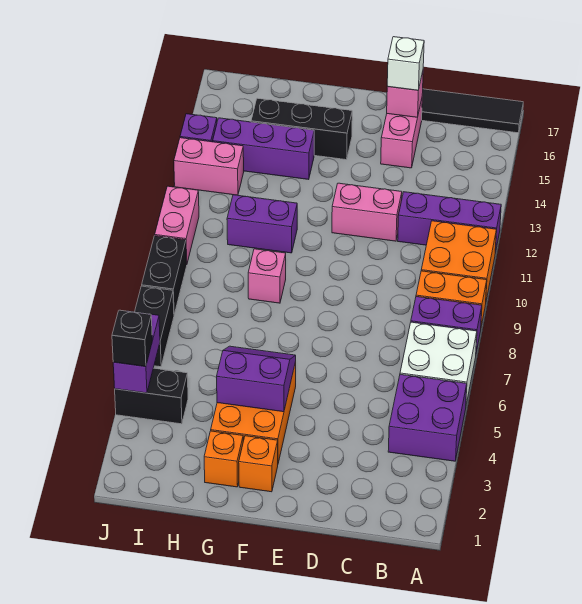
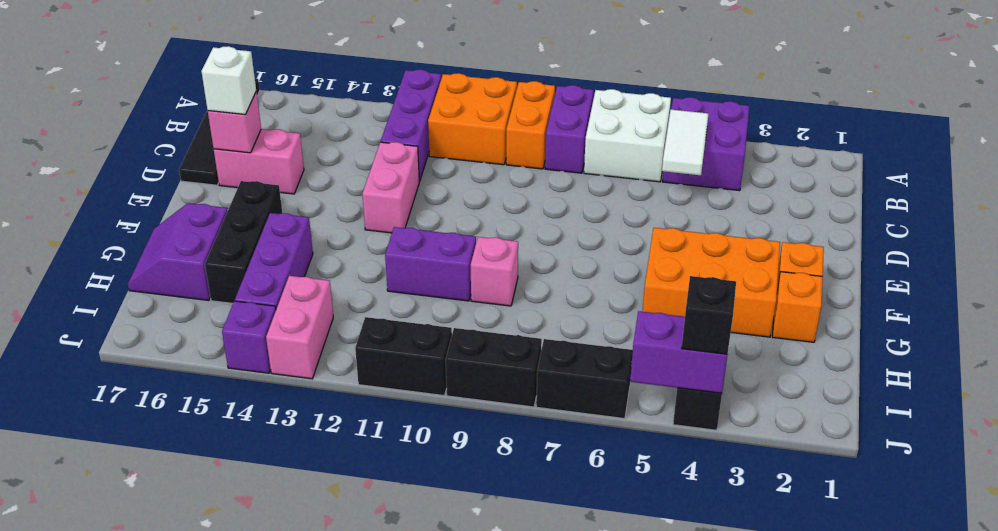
none -> white tile B5:C5 level 2
purple slope F4:G5 level 2 top 4 -> purple slope G16:H17 level 1 top 16
purple brick G11:H11 level 1 -> purple brick G10:G11 level 1
pink brick J10:J11 level 1 -> black brick J10:J11 level 1

